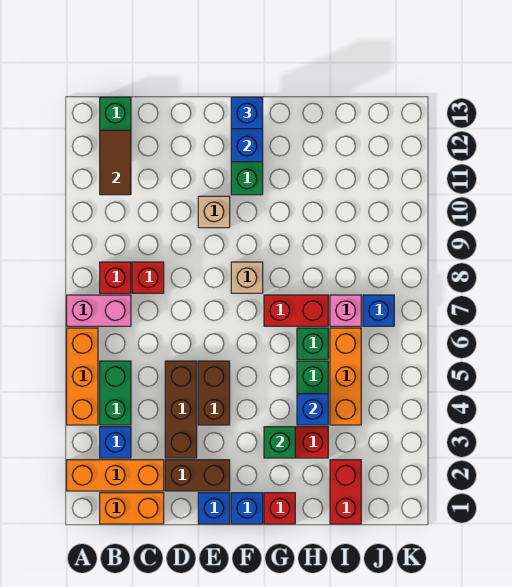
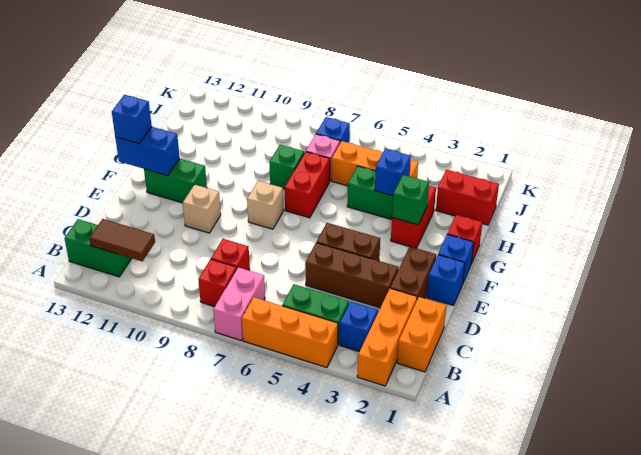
green brick H6 level 1 -> green brick H8 level 1

